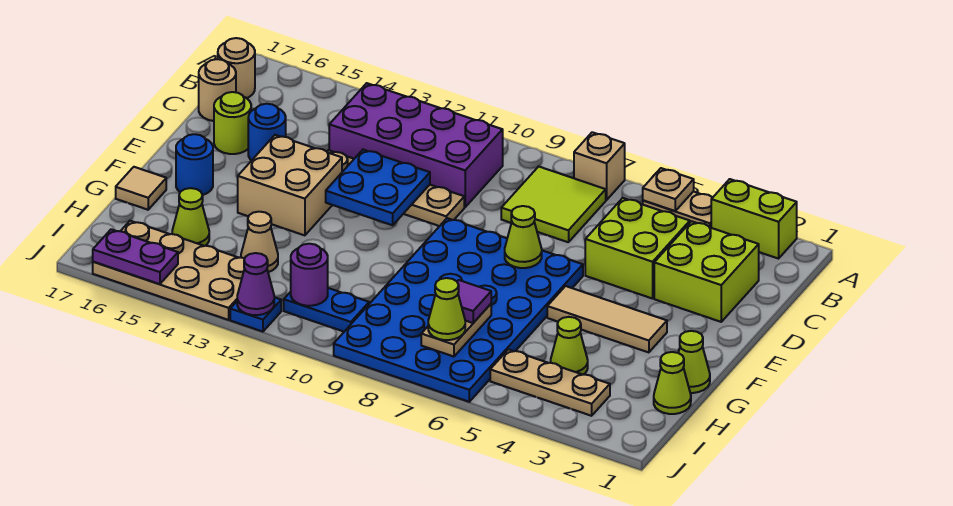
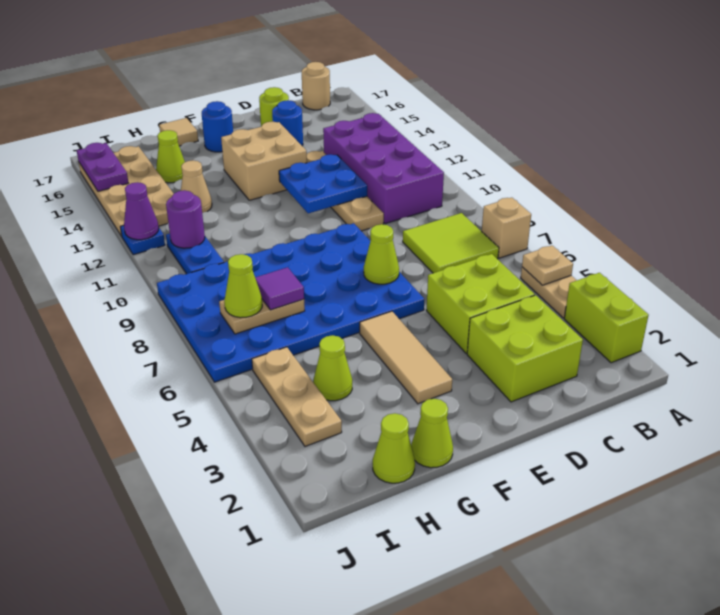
tan round brick C17 level 1 -> none

